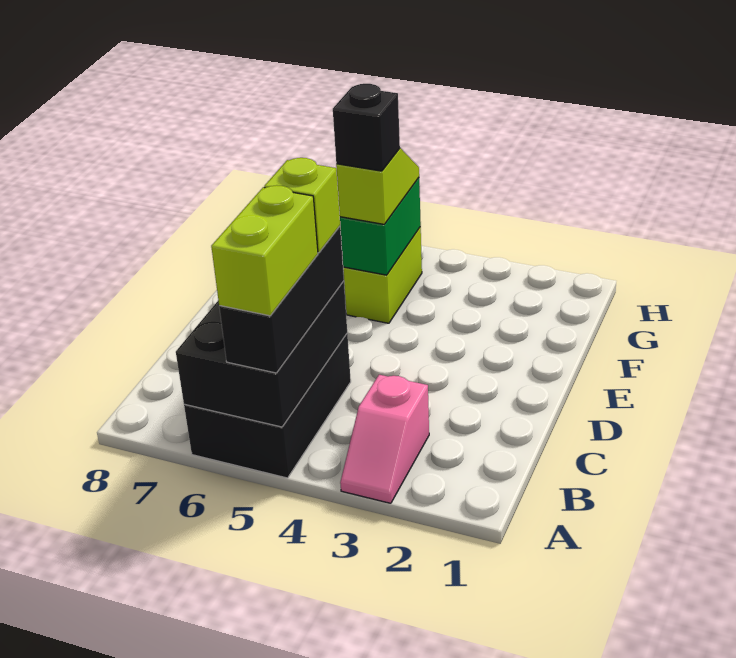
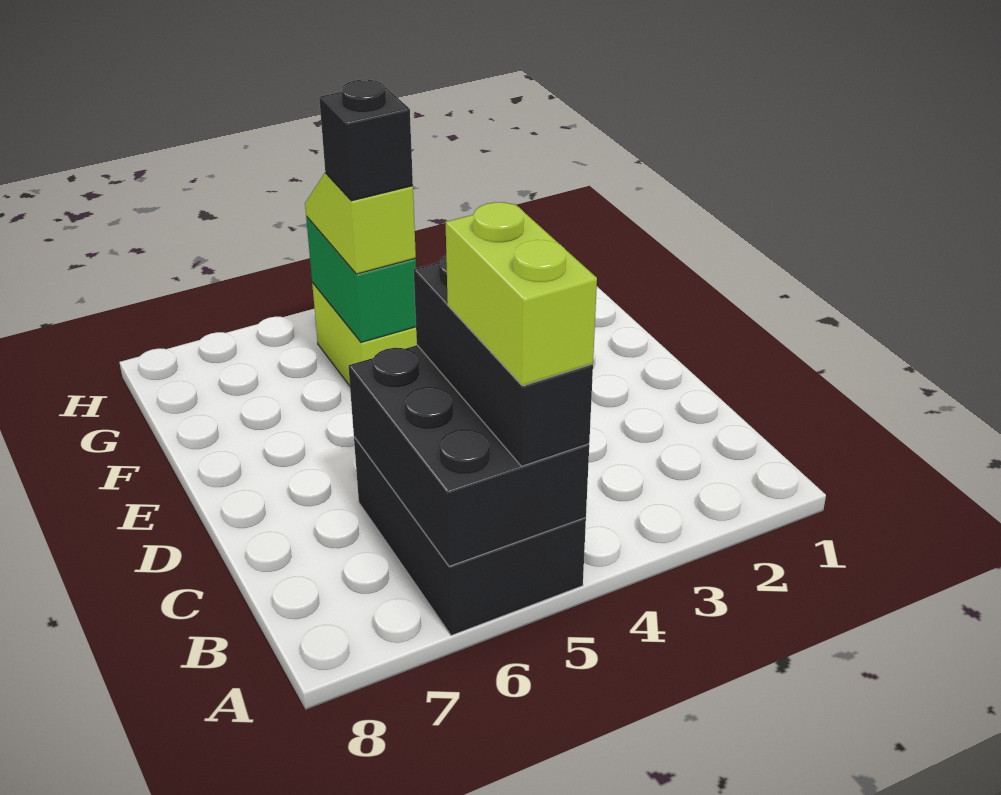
pink slope A3:B3 level 1 top B -> none
lime brick C5 level 4 -> none

